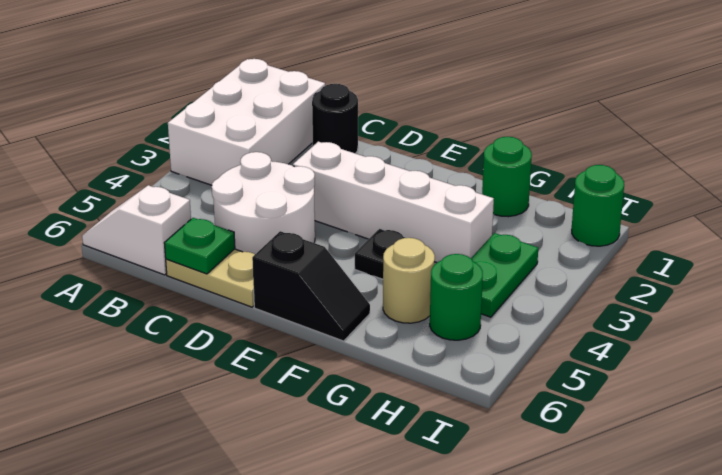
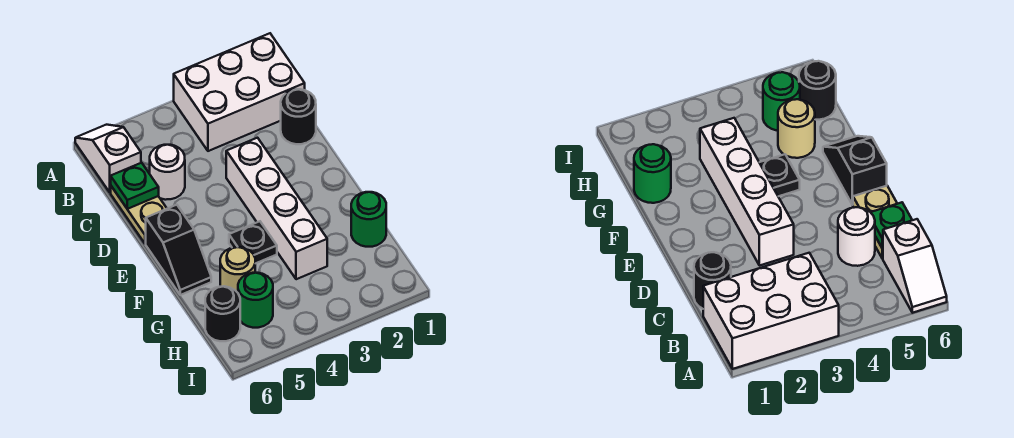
white round brick C4:D5 level 1 -> white round brick C5 level 1
green plate H3:H4 level 1 -> none
none -> black round brick H6 level 1
green round brick I1 level 1 -> none

